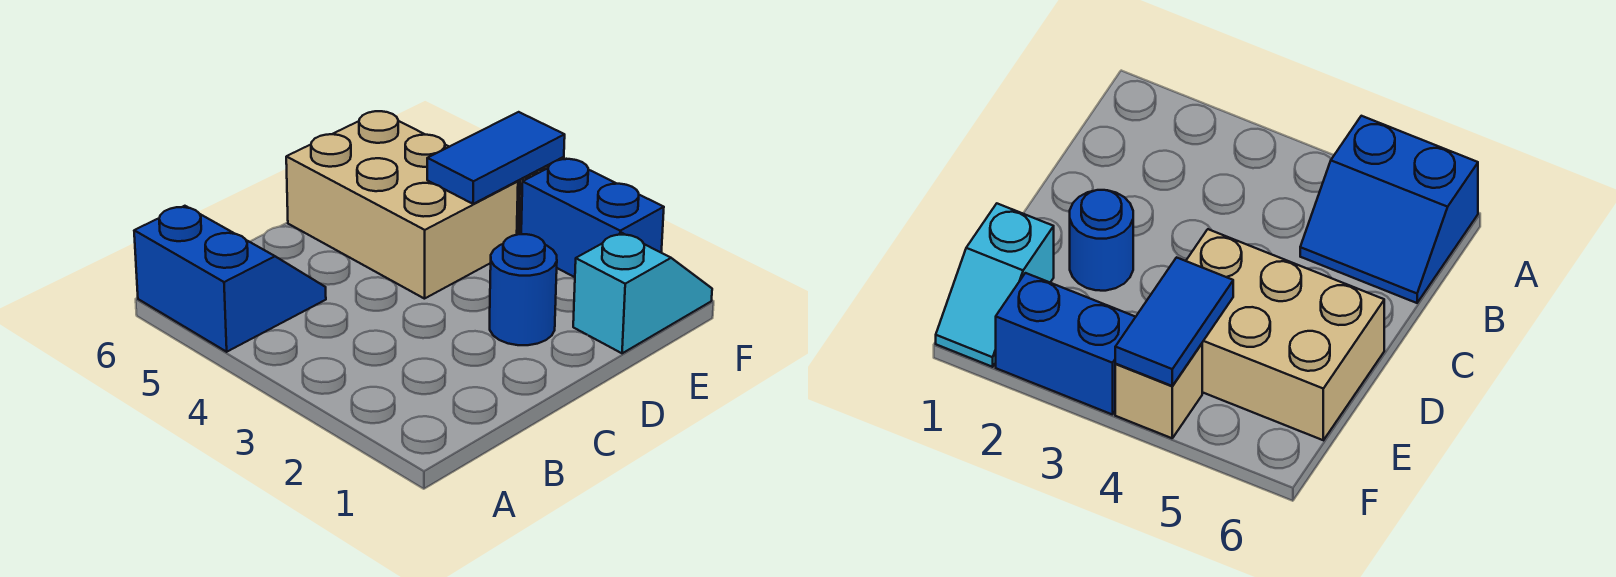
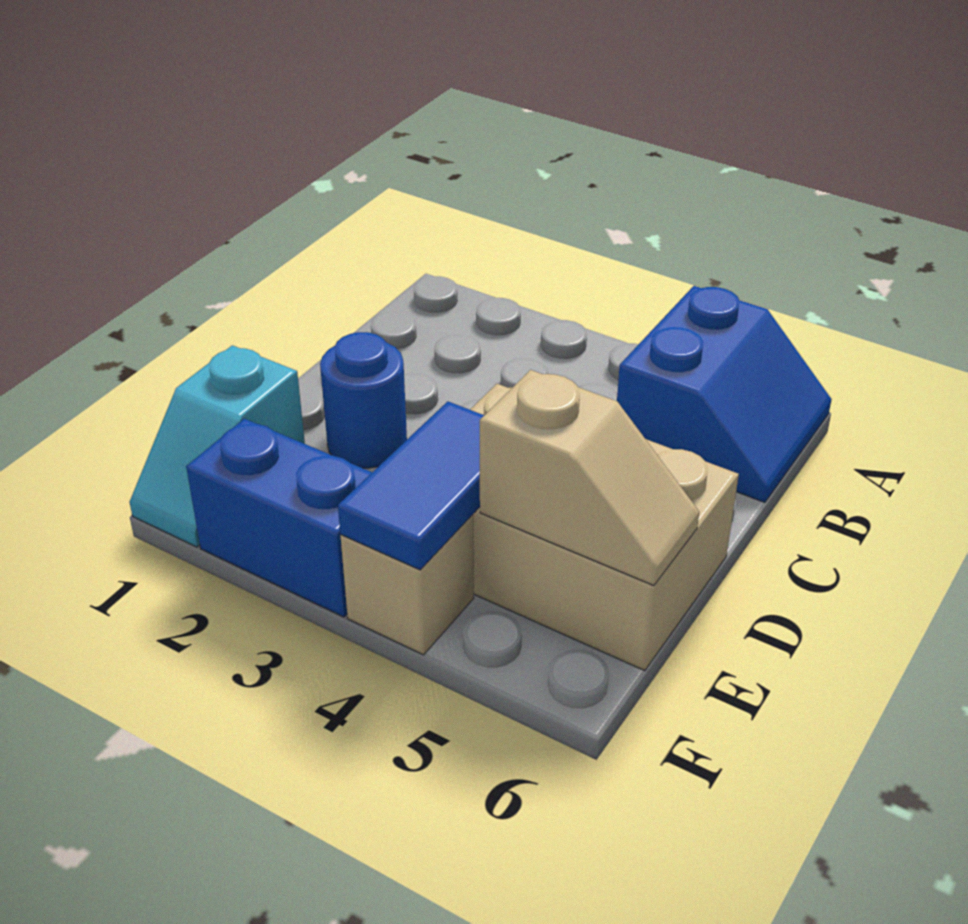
blue slope A5:B6 level 1 top A -> blue slope A5:B6 level 1 top 5
none -> tan slope E5:E6 level 2 top 5

